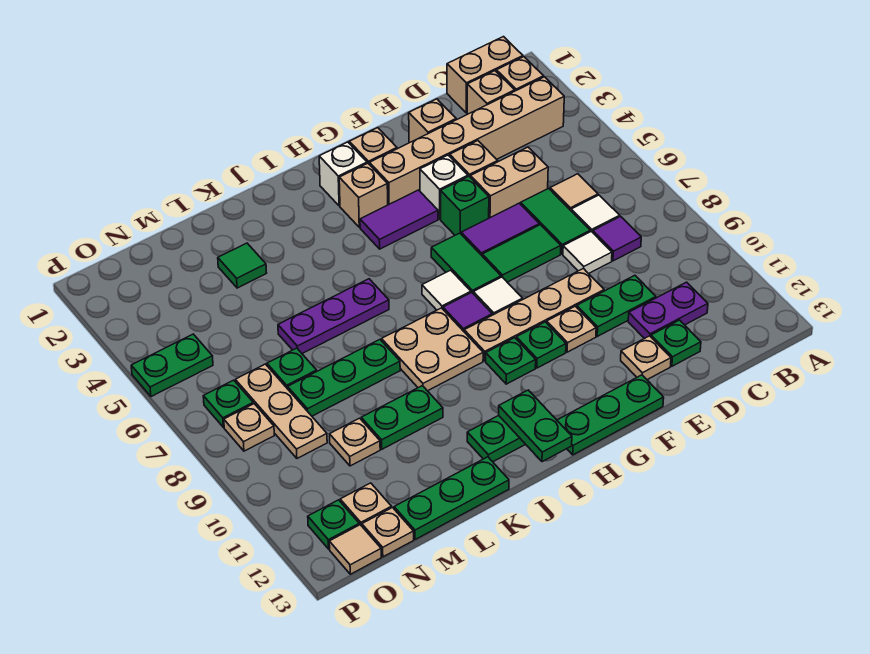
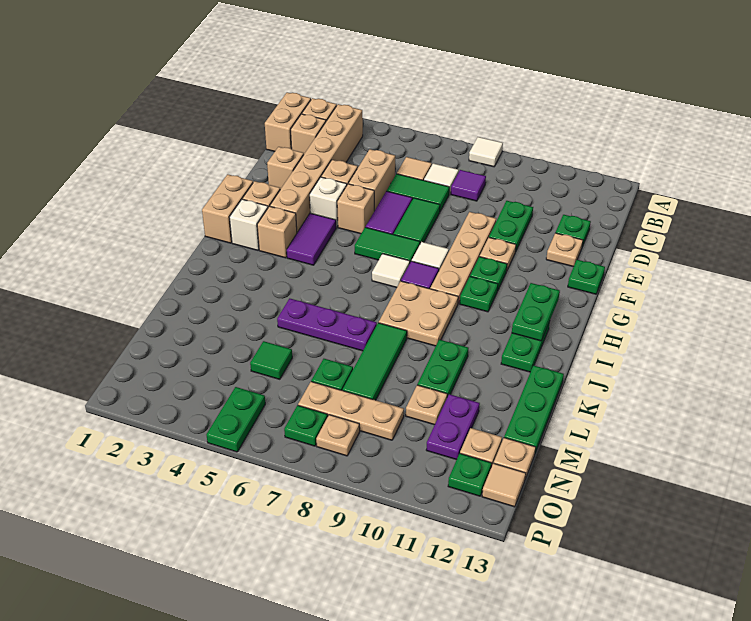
purple plate C11:D11 level 1 -> purple plate M11:N11 level 1
white tile D8 level 1 -> white tile A8 level 1
green brick F5 level 1 -> tan brick F5 level 1
green plate F13:H13 level 1 -> green plate F13 level 1
none -> tan brick G1:H1 level 1
green plate I12:I13 level 2 -> green plate H12:I12 level 2
purple plate J6:L6 level 1 -> purple plate K5:K7 level 1
green plate K8:M8 level 1 -> green tile K8:M8 level 1
green tile L3 level 1 -> green tile M5 level 1

